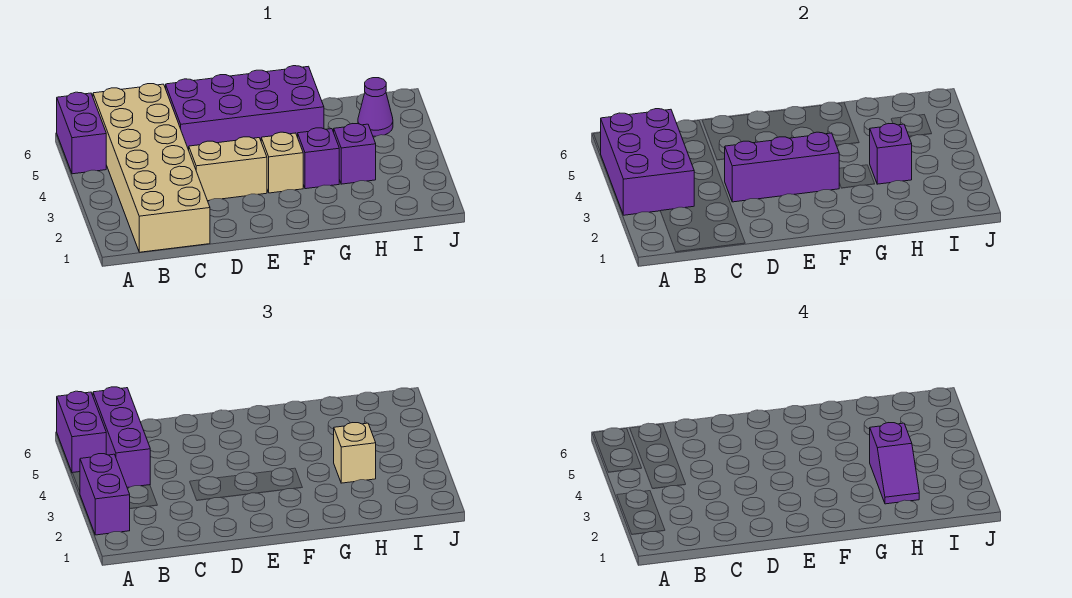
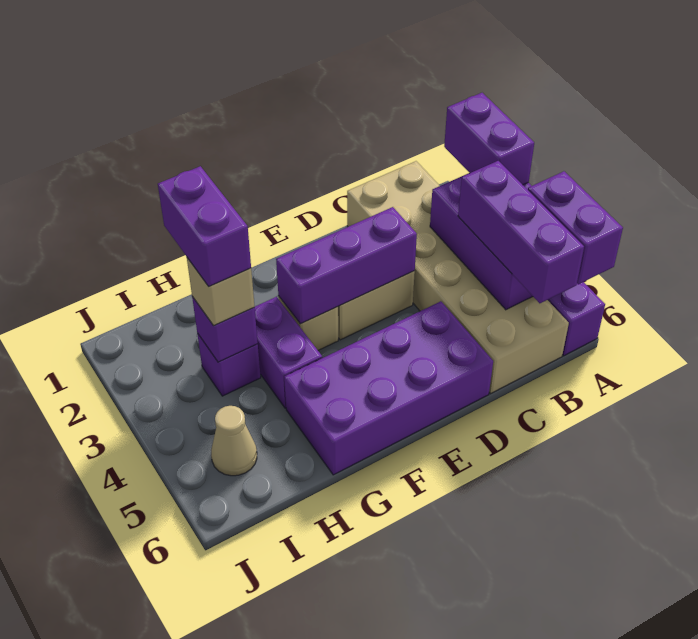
purple brick G3 level 1 -> purple brick G3:G4 level 1
purple slope H2:H3 level 4 top 3 -> purple brick H2:H3 level 4
purple cone I5 level 1 -> tan cone I5 level 1

